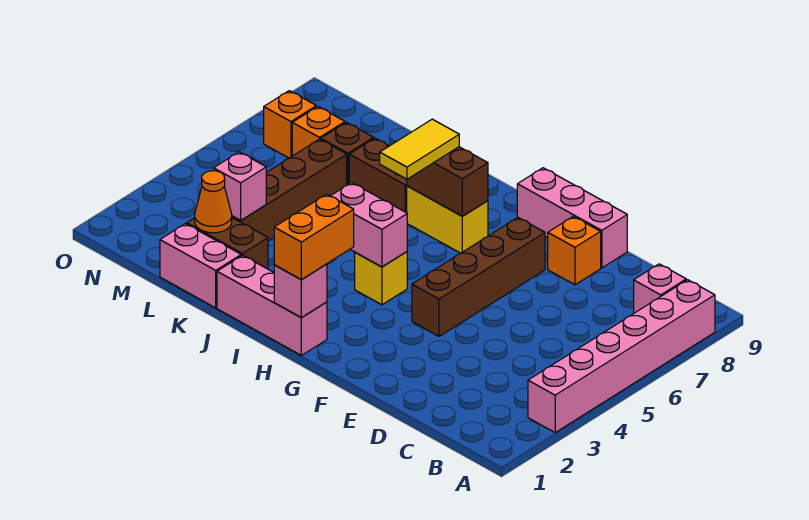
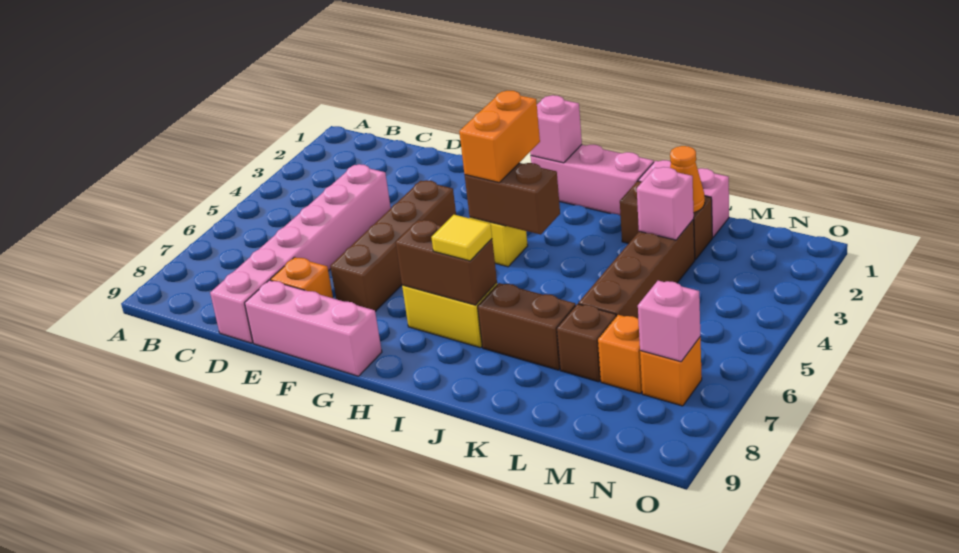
pink brick A3:A8 level 1 -> pink brick D4:D9 level 1
pink brick B8 level 1 -> pink brick N7 level 2
orange brick H1:H2 level 3 -> orange brick H3:H4 level 3
pink brick H4:I4 level 2 -> brown brick H4:I4 level 2
yellow tile I6:I7 level 3 -> yellow tile I7 level 3

